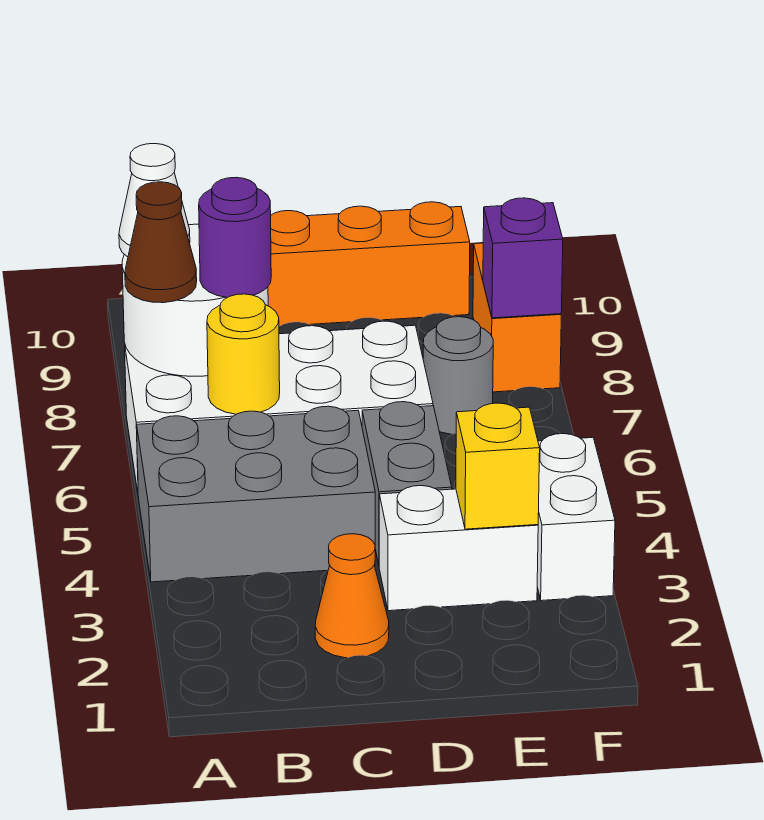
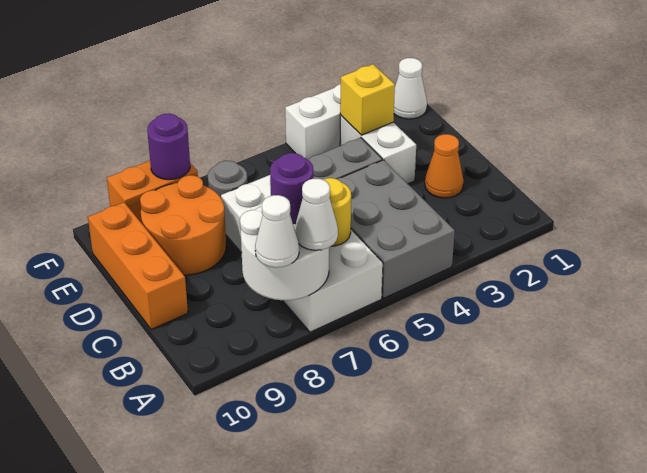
brown cone A7 level 3 -> white cone A7 level 3
none -> orange round brick D8:E9 level 1
none -> white cone F1 level 1
purple brick F8 level 2 -> purple round brick F8 level 2

